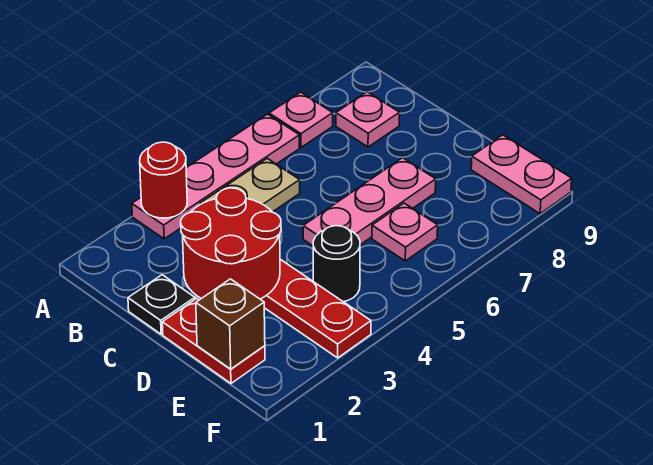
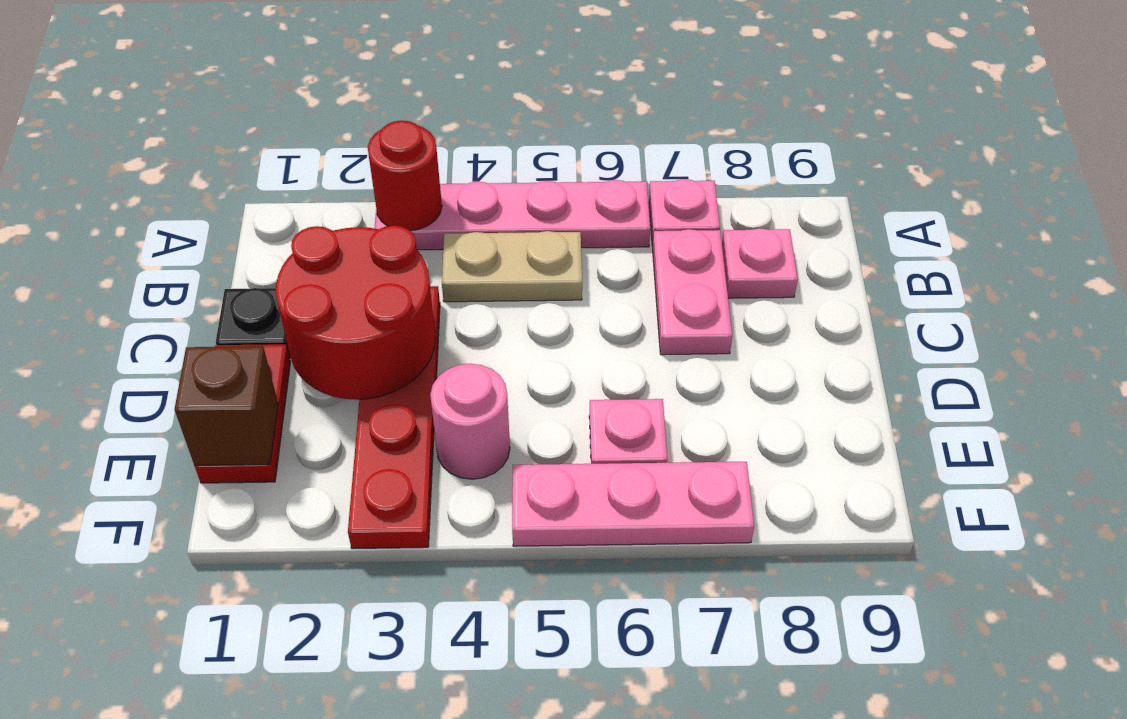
pink plate D5:D7 level 1 -> pink plate F5:F7 level 1
black round brick E4 level 1 -> pink round brick E4 level 1
pink plate E9:F9 level 1 -> pink plate B7:C7 level 1

